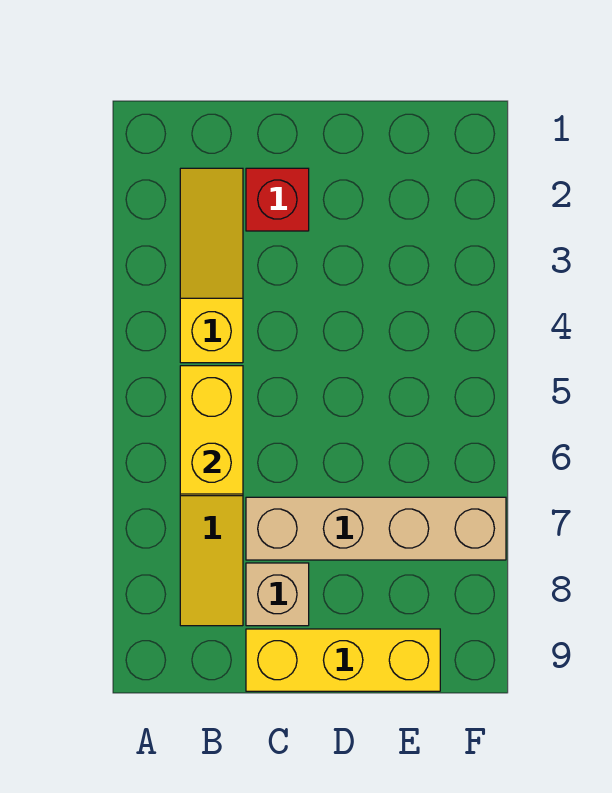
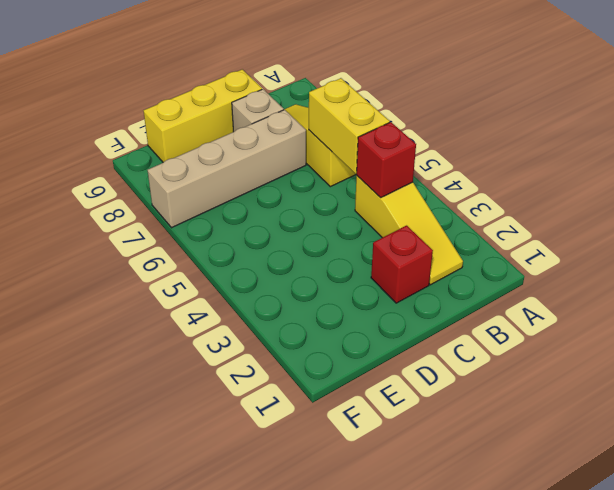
none -> red brick B4 level 2

